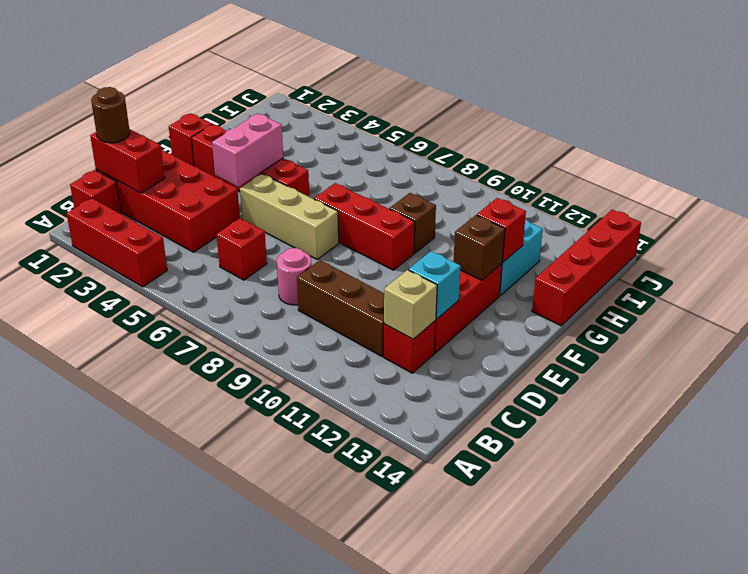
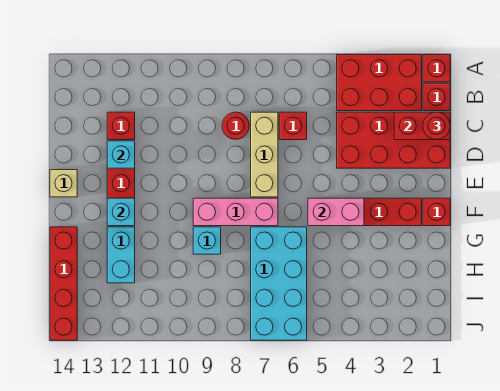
red brick A2:A4 level 1 -> red brick A2:B4 level 1
brown round brick C1 level 3 -> red round brick C1 level 3
pink round brick C8 level 1 -> red round brick C8 level 1
brown brick C9:C11 level 1 -> none
tan brick C12 level 2 -> tan brick E14 level 1
pink brick E4:F4 level 2 -> pink brick F4:F5 level 2
tan brick E5:E7 level 1 -> tan brick C7:E7 level 1
red brick F7:F9 level 1 -> pink brick F7:F9 level 1
brown brick F12 level 2 -> cyan brick F12 level 2
none -> cyan brick G6:J7 level 1
brown brick G9 level 1 -> cyan brick G9 level 1
red brick G12 level 2 -> red brick A1 level 1

